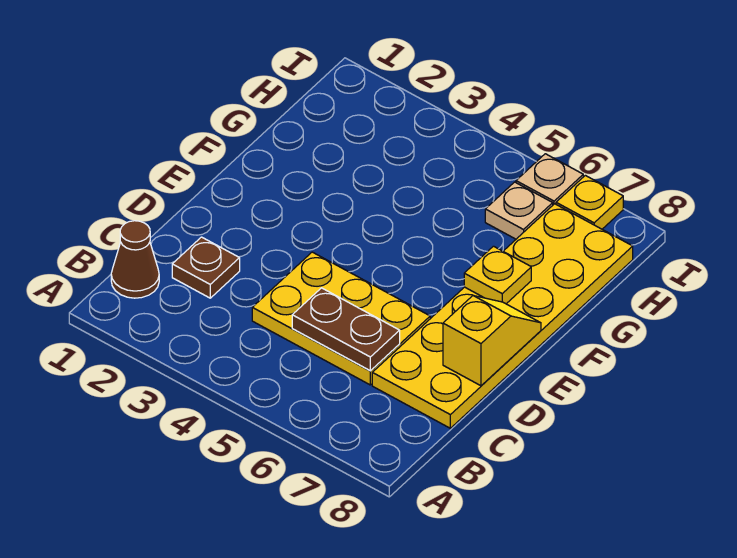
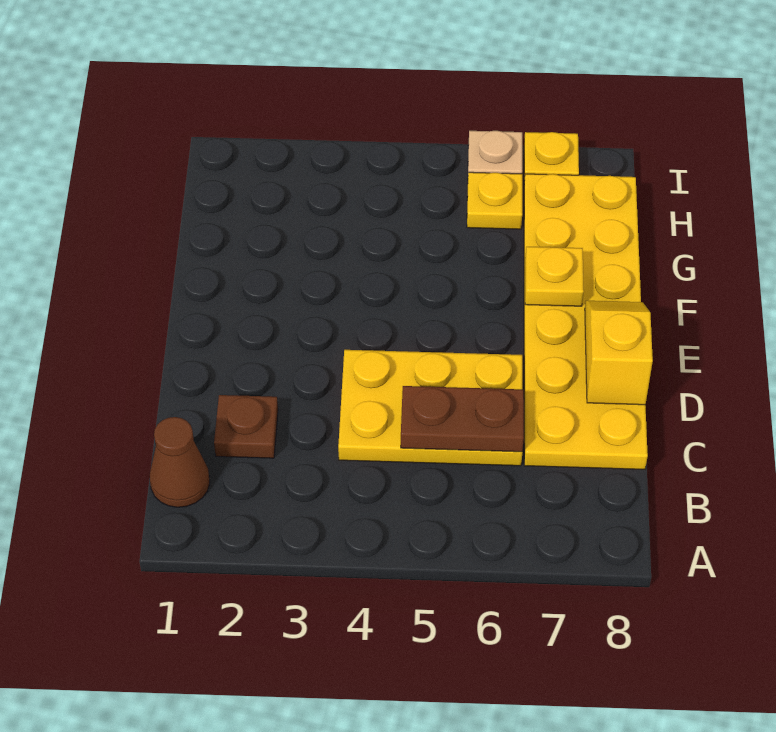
tan plate H6 level 1 -> yellow plate H6 level 1

